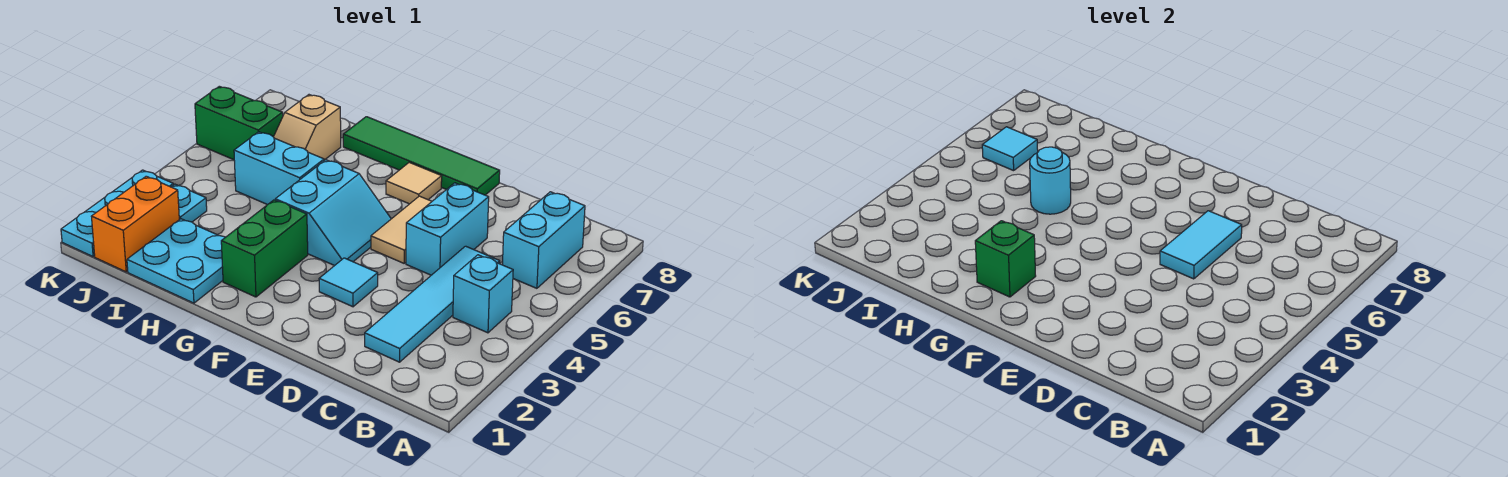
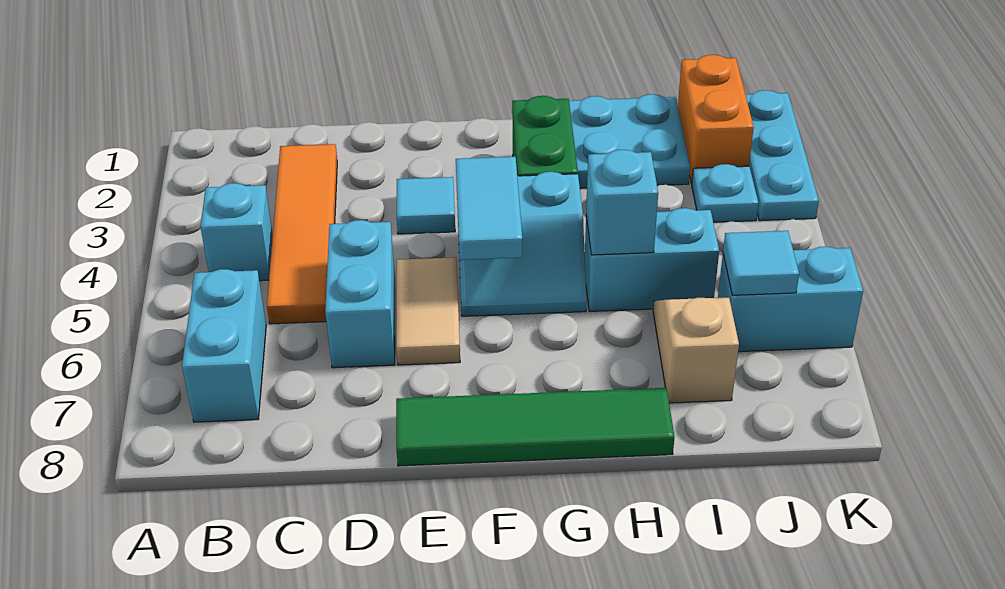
cyan tile C2:C5 level 1 -> orange tile C2:C5 level 1
cyan tile D5:D6 level 2 -> cyan tile F4:F5 level 2
cyan slope F4:G5 level 1 top G -> cyan slope F4:G5 level 1 top 4
tan tile F7 level 1 -> none
green brick G2 level 2 -> none
cyan round brick H5 level 2 -> cyan brick H5 level 2
green brick J6:K6 level 1 -> cyan brick J6:K6 level 1

